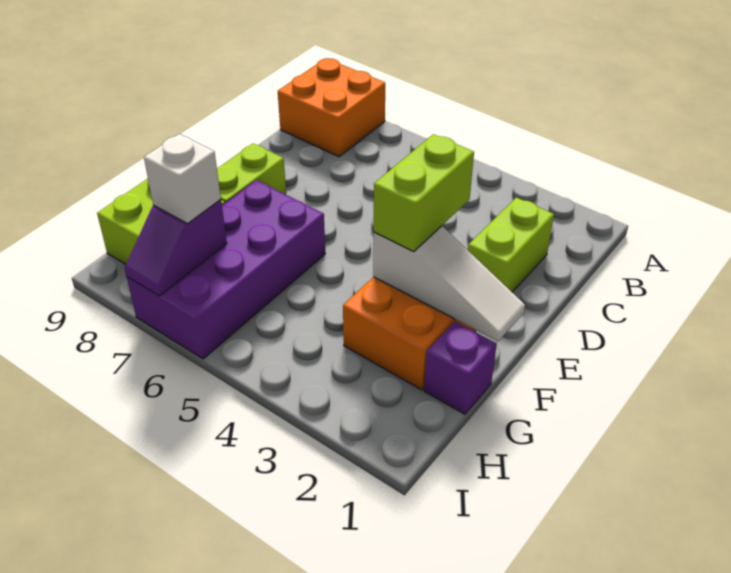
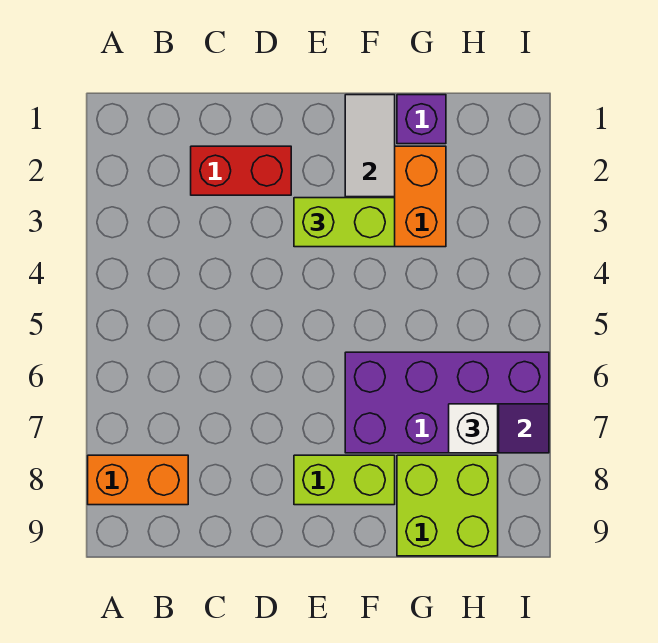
orange brick A8:B9 level 1 -> orange brick A8:B8 level 1
lime brick C2:D2 level 1 -> red brick C2:D2 level 1

